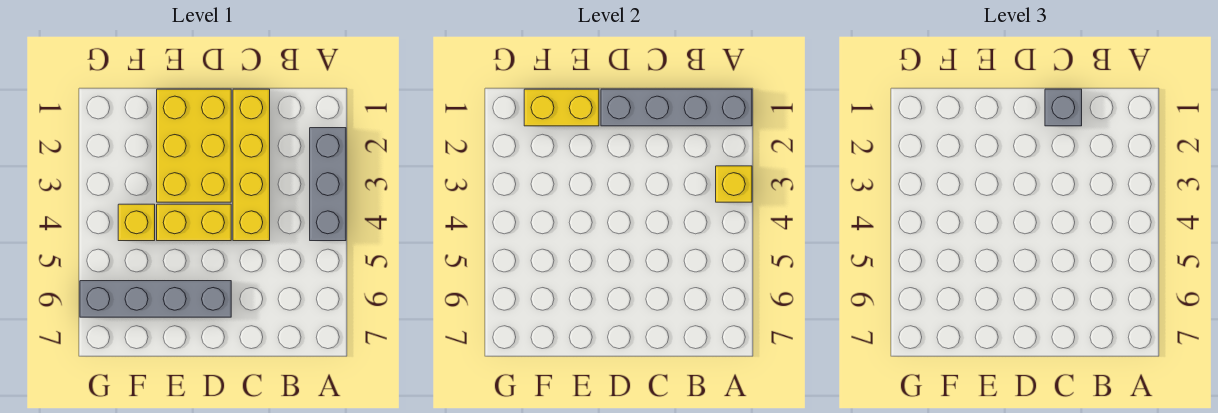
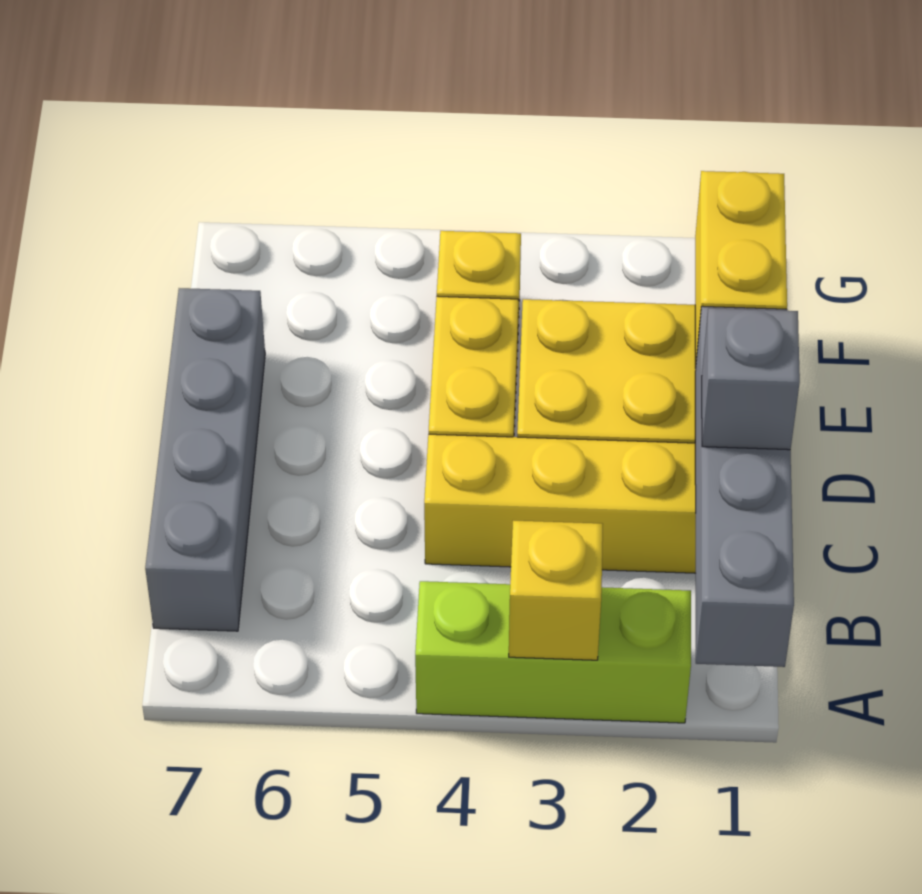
grey brick A2:A4 level 1 -> lime brick A2:A4 level 1
grey brick D6:G6 level 1 -> grey brick B7:E7 level 1

